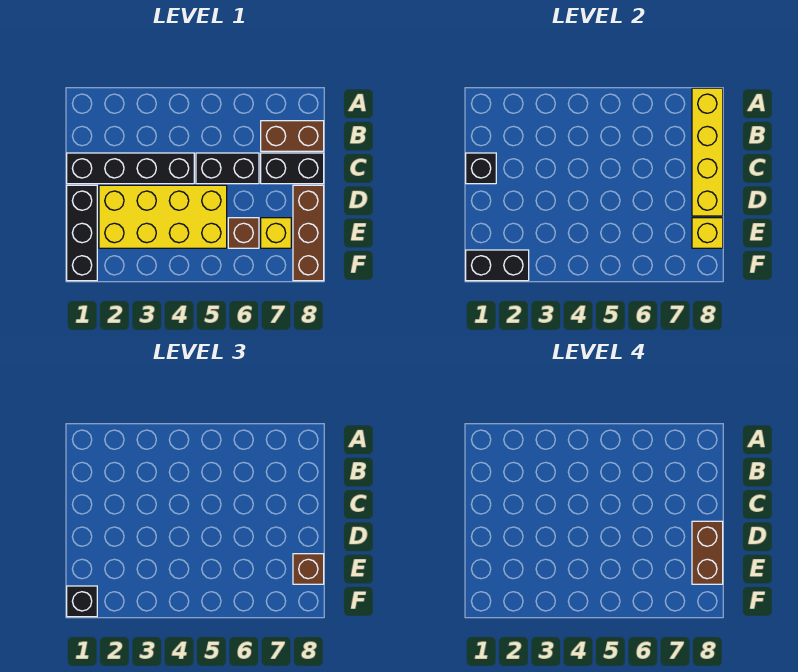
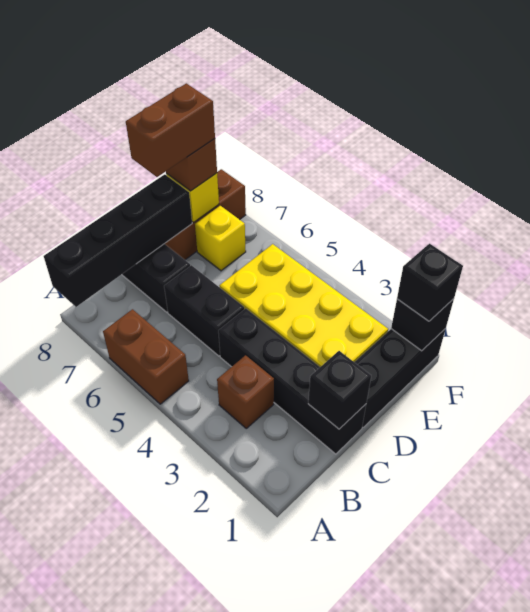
yellow brick A8:D8 level 2 -> black brick A8:D8 level 2
brown brick B7:B8 level 1 -> brown brick A5:A6 level 1
brown brick E6 level 1 -> brown brick B3 level 1
black brick F1:F2 level 2 -> black brick F1 level 2

